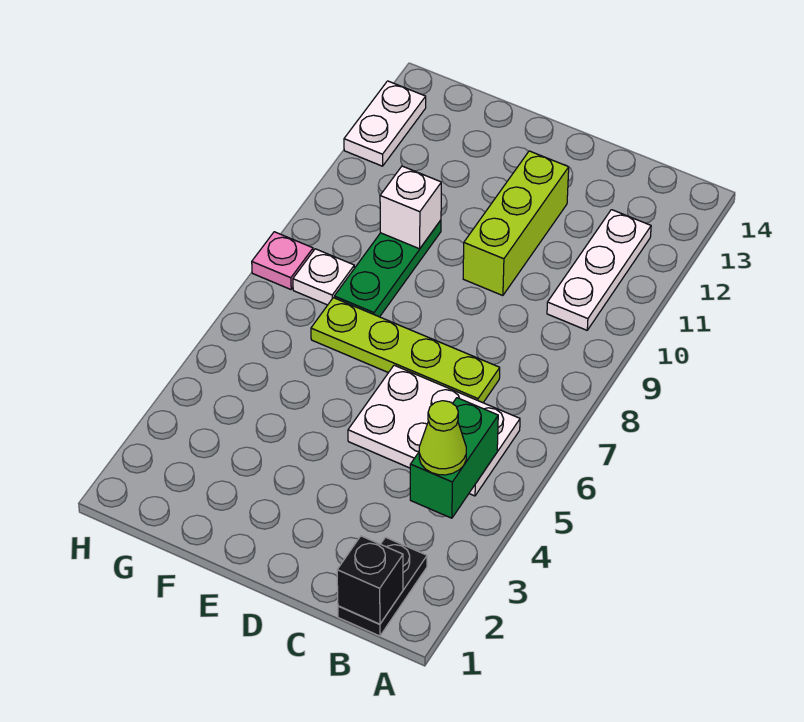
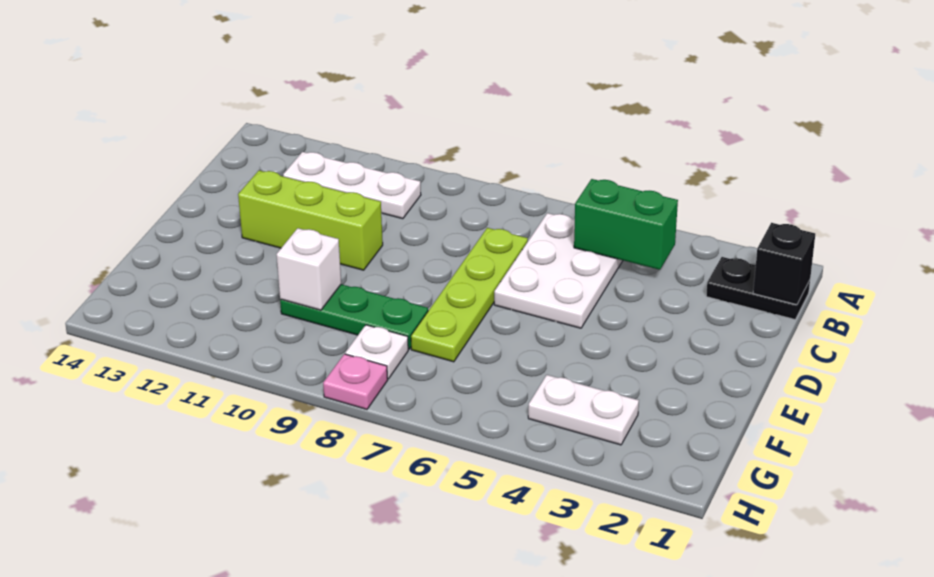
lime cone B4 level 3 -> none
white plate H12:H13 level 1 -> white plate G3:G4 level 1

